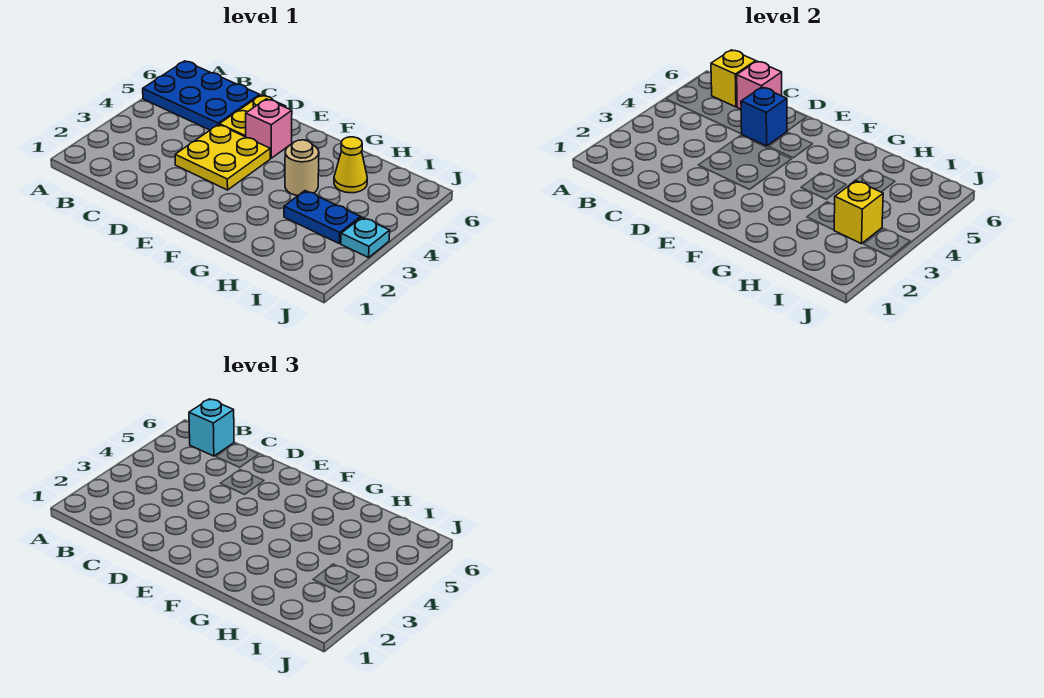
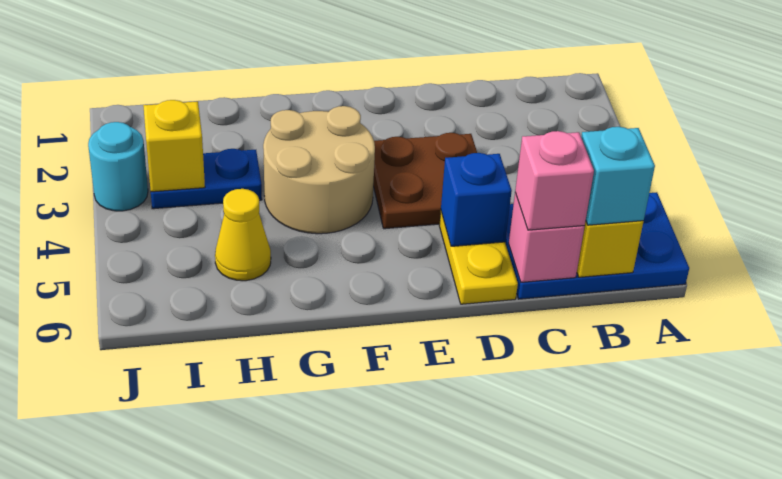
yellow plate D3:E4 level 1 -> brown plate D3:E4 level 1
pink brick E5 level 1 -> pink brick C6 level 3
tan round brick G4 level 1 -> tan round brick F3:G4 level 1
cyan plate J3 level 1 -> cyan round brick J3 level 1

